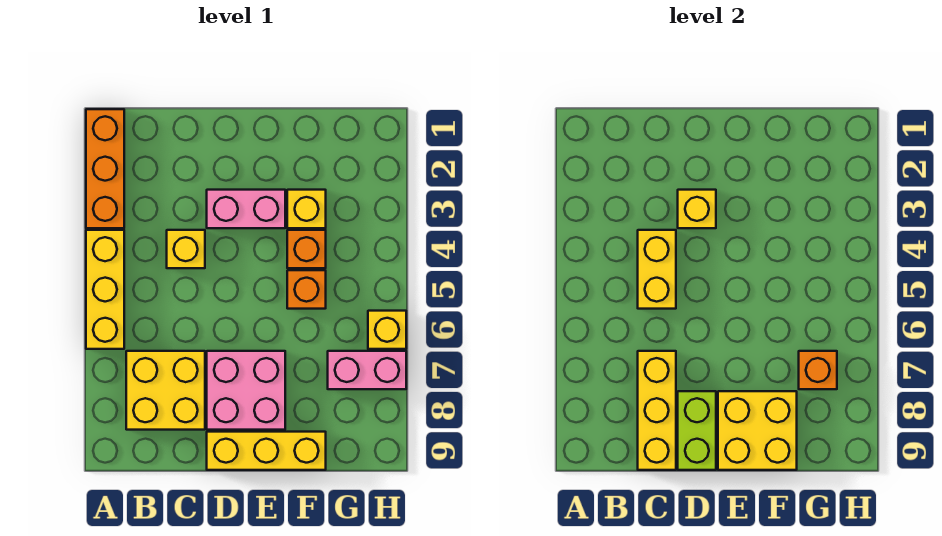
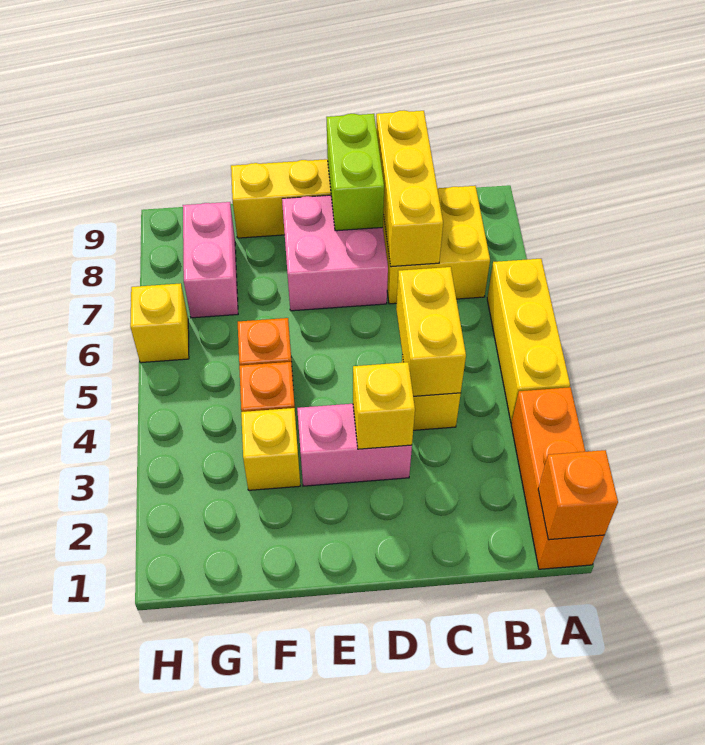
yellow brick E8:F9 level 2 -> none
pink brick G7:H7 level 1 -> pink brick G7:G8 level 1
orange brick G7 level 2 -> orange brick A1 level 2

